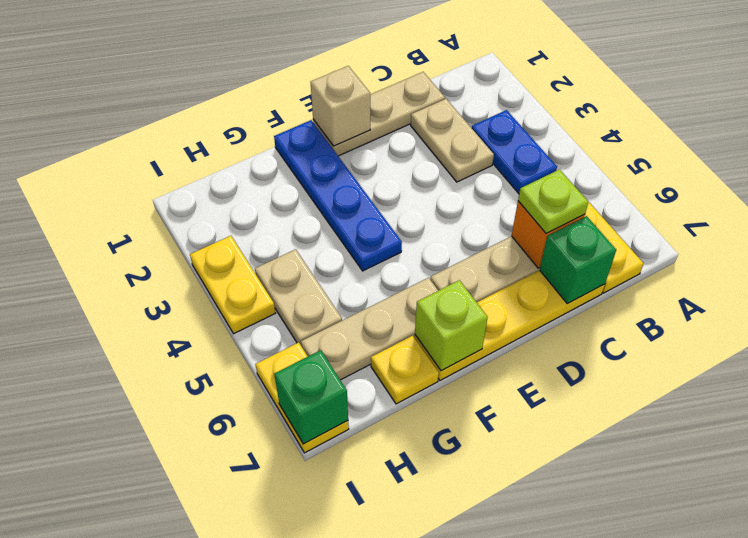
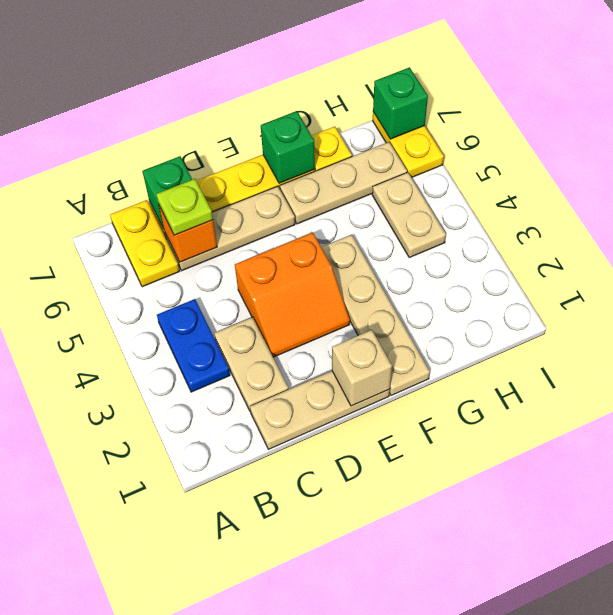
none -> orange slope D3:E4 level 1 top 4
blue plate F1:F4 level 1 -> tan plate F1:F4 level 1
lime brick F7 level 2 -> green brick F7 level 2
yellow plate I3:I4 level 1 -> none

